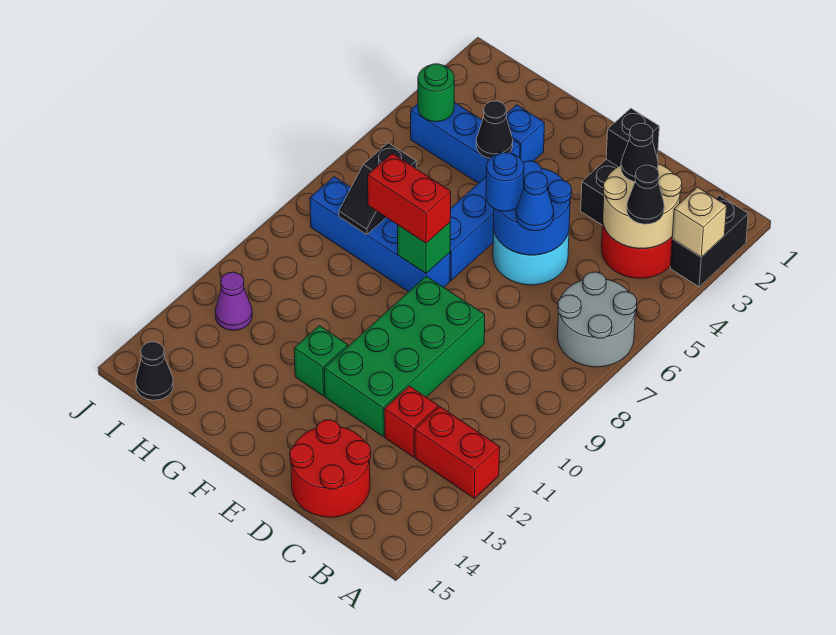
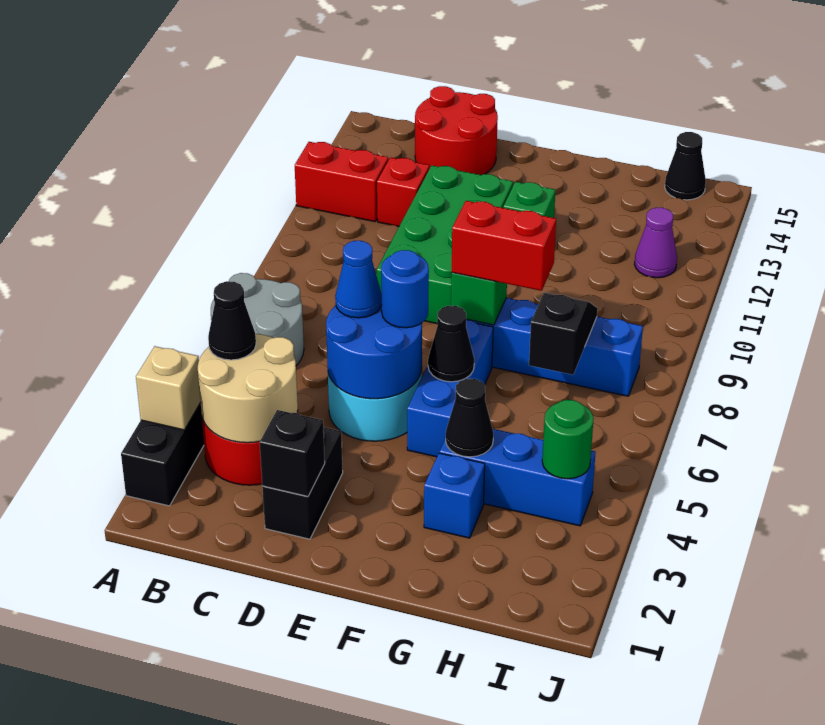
black cone C3 level 3 -> black cone F6 level 2

